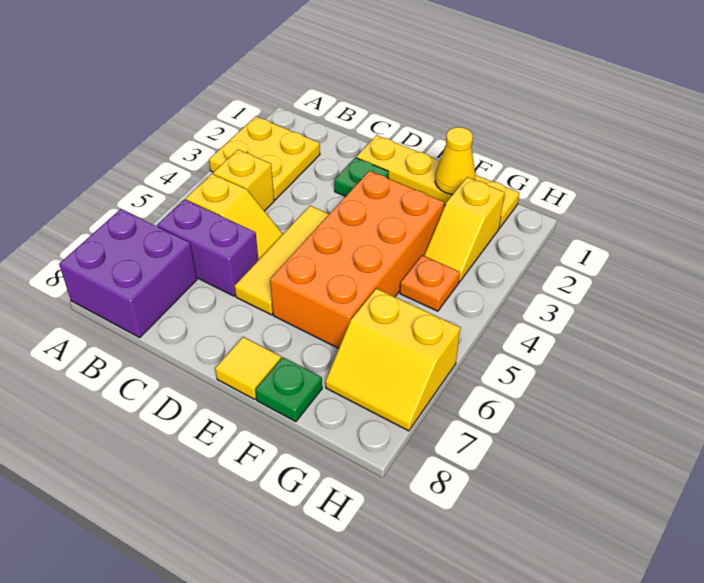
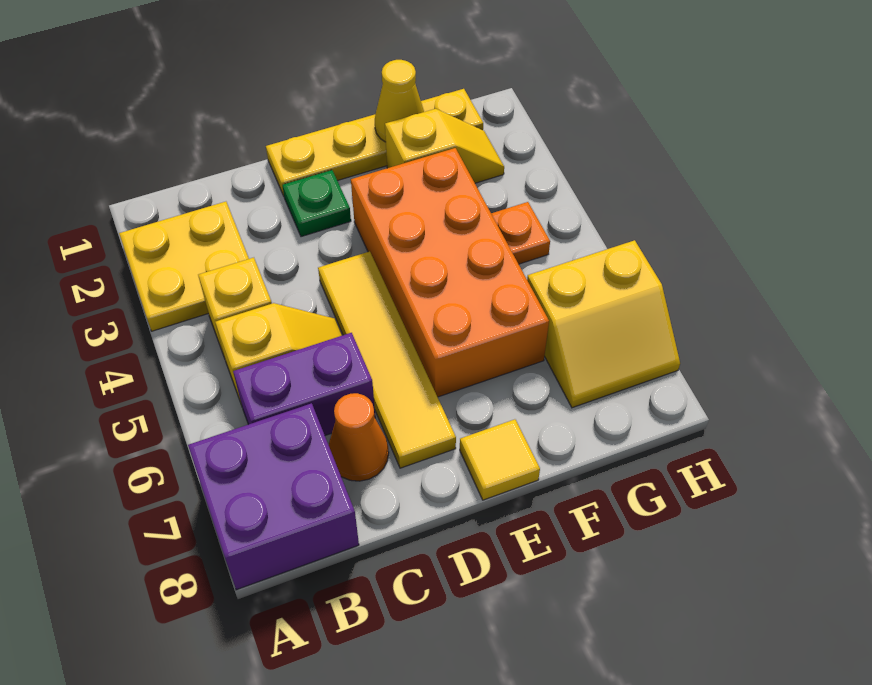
none -> orange cone C7 level 1
yellow tile D4:D6 level 1 -> yellow tile D4:D7 level 1
green plate F8 level 1 -> none
yellow slope G2:G3 level 1 top 2 -> yellow slope F2:G2 level 1 top F

